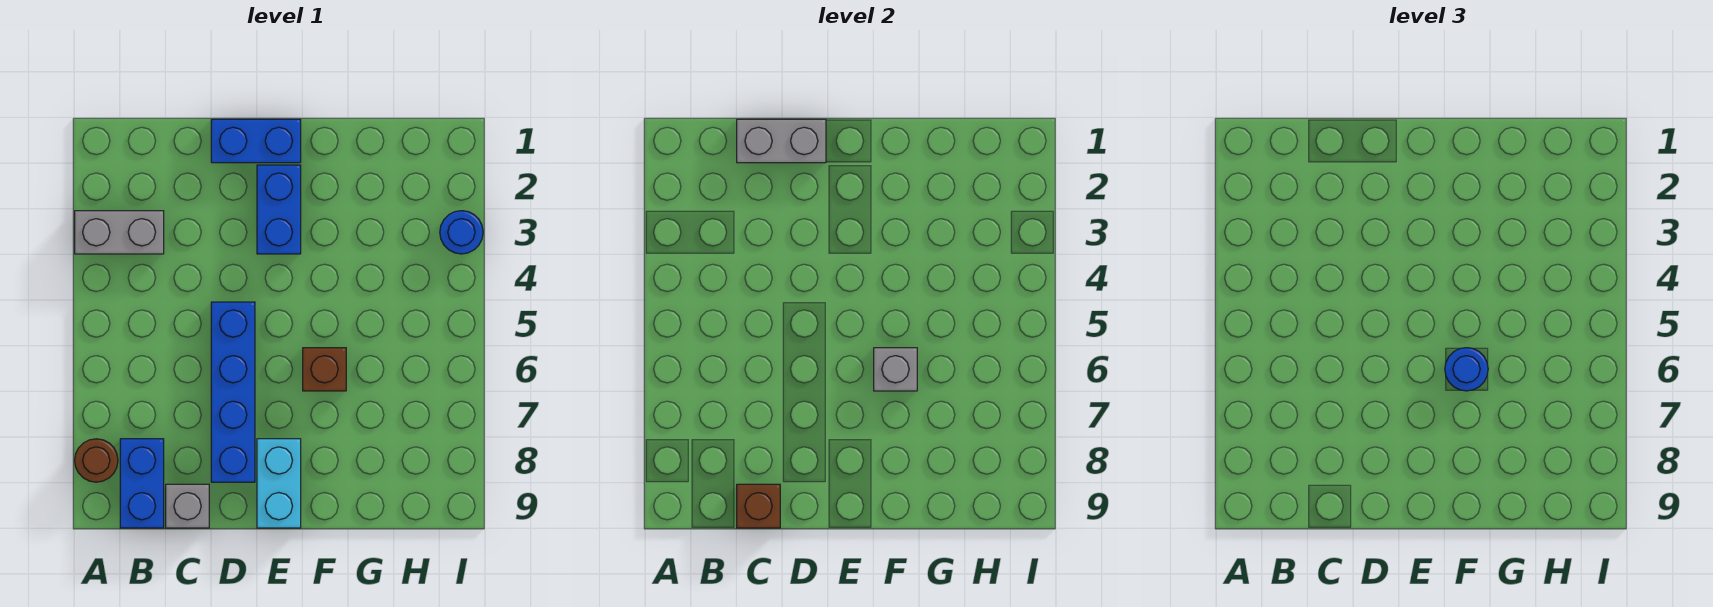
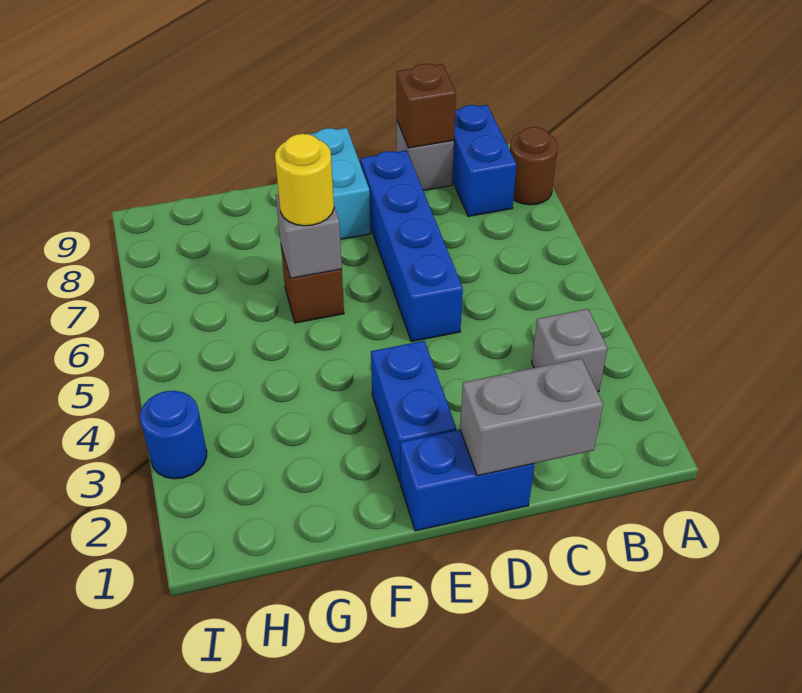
grey brick A3:B3 level 1 -> grey brick B3 level 1
blue round brick F6 level 3 -> yellow round brick F6 level 3

